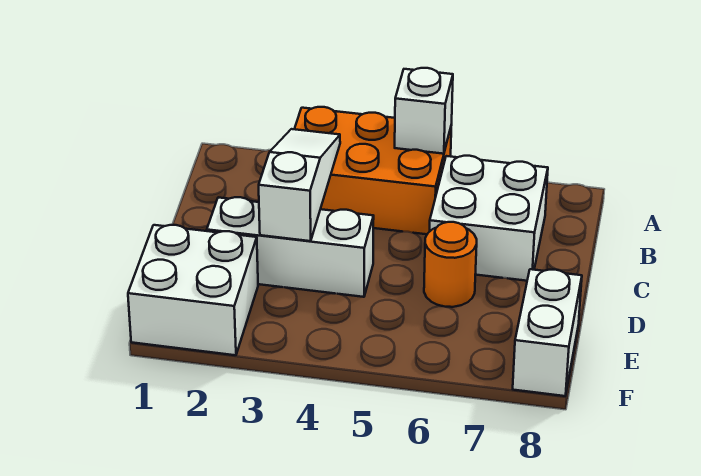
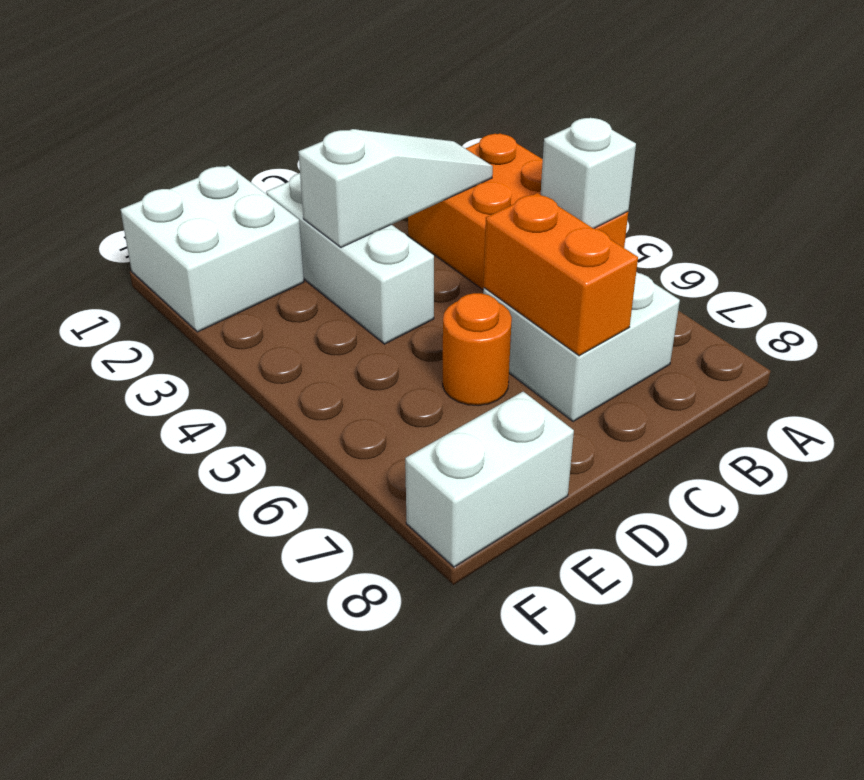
none -> orange brick C6:C7 level 2

